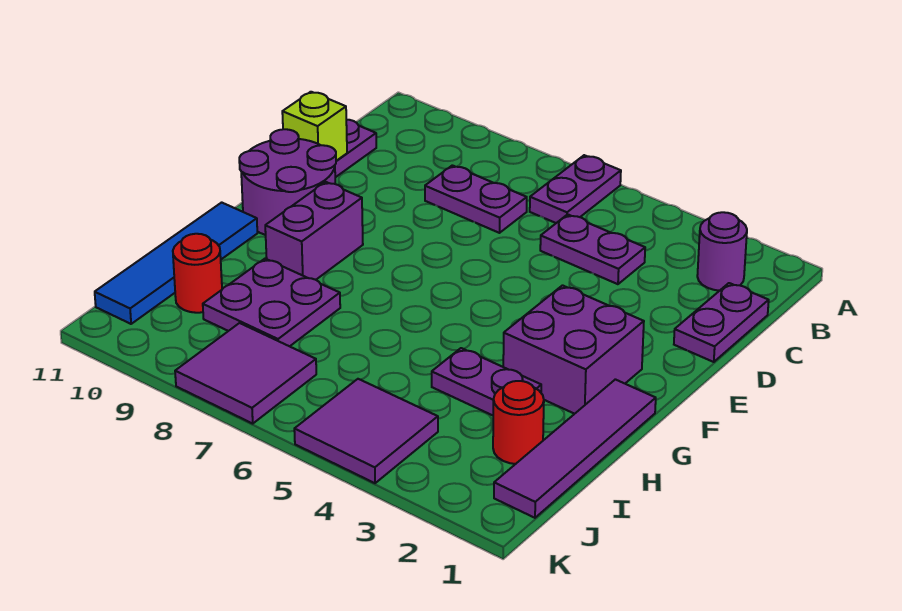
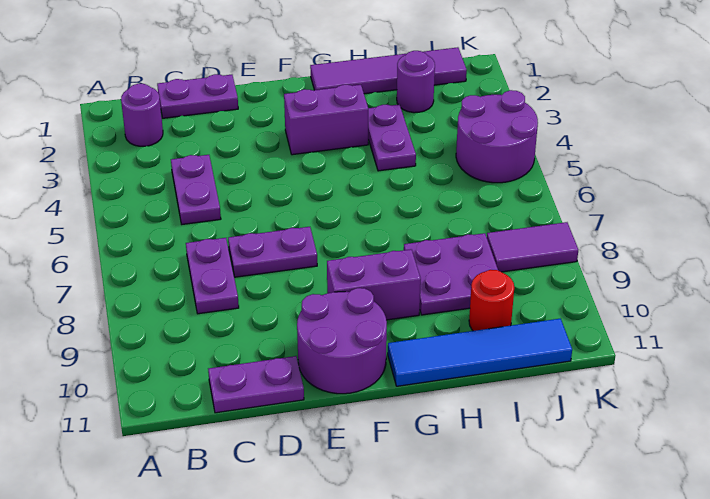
purple plate A6:B6 level 1 -> purple plate D7:E7 level 1
lime brick D11 level 2 -> none
purple brick F2:G3 level 1 -> purple brick F3:G3 level 1
red round brick I2 level 1 -> purple round brick I2 level 1
purple tile J4:K5 level 1 -> purple round brick J4:K5 level 1
purple tile J7:K8 level 1 -> purple tile J8:K8 level 1

